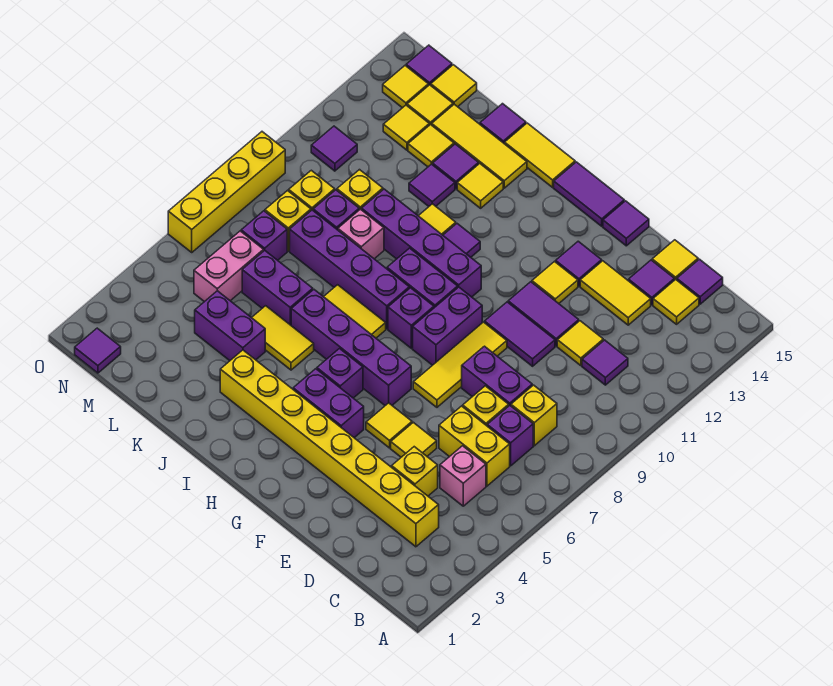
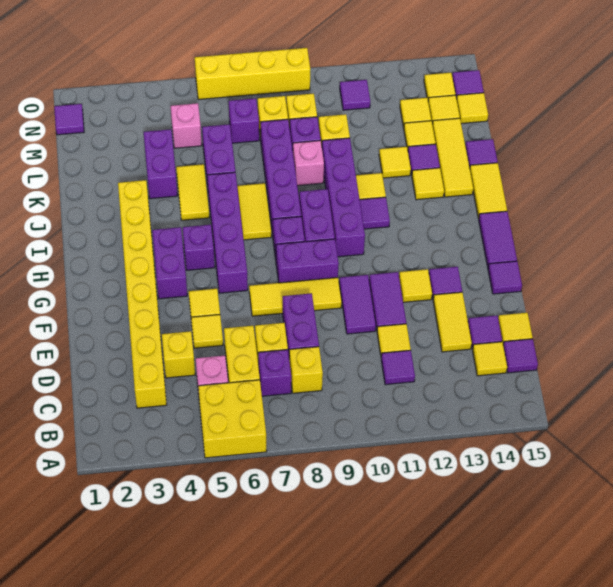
none -> yellow brick A5:B6 level 1
purple tile K12 level 1 -> yellow tile K12 level 1
pink brick M5:M6 level 1 -> pink brick M5 level 1

